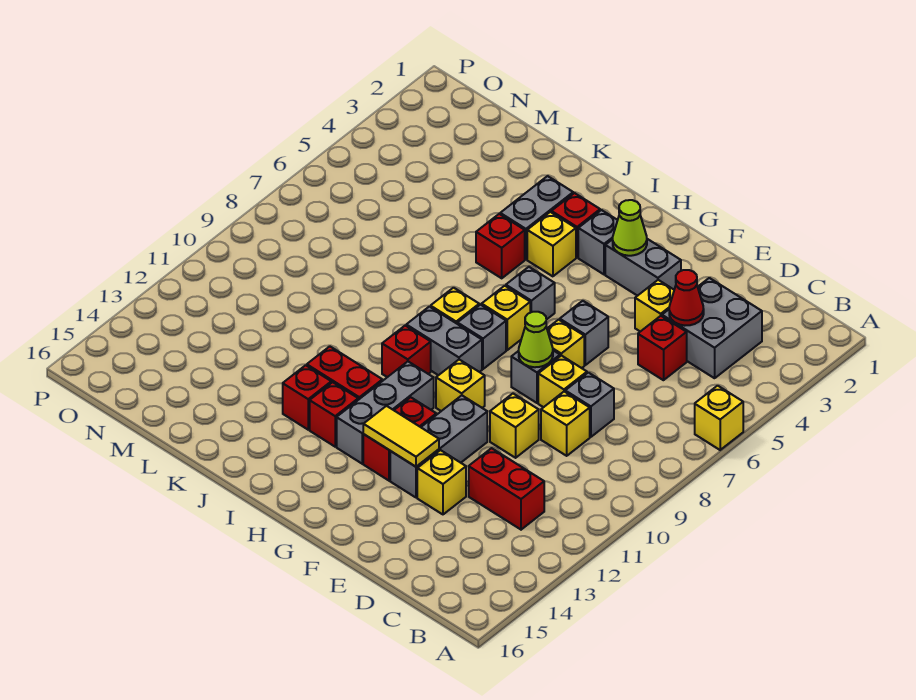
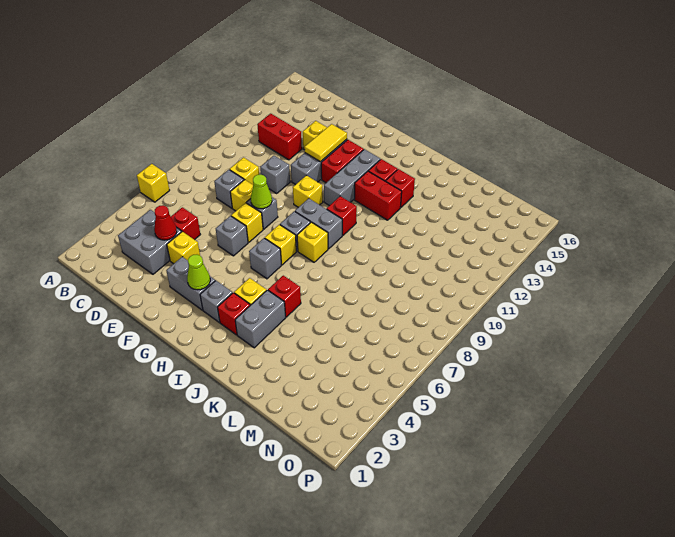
yellow brick E10 level 1 -> grey brick E10 level 1
yellow tile F13:G13 level 2 -> yellow tile F12:F13 level 2

